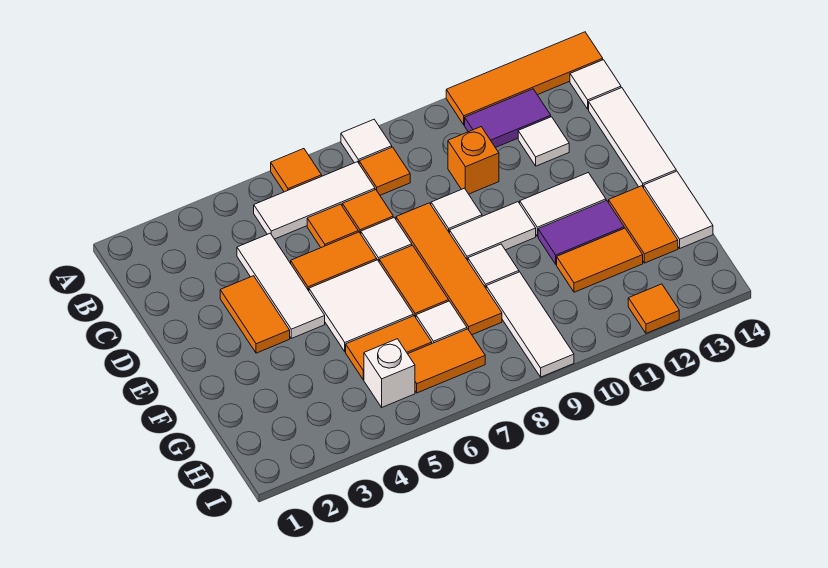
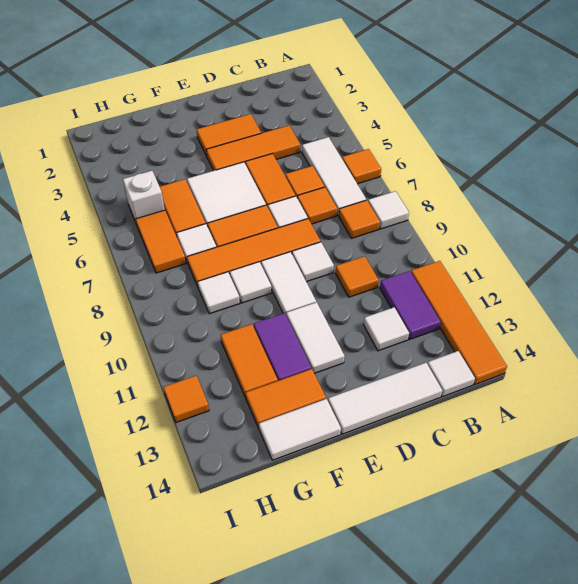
white tile C4:E4 level 1 -> orange tile C4:E4 level 1
orange brick C10 level 1 -> orange tile C10 level 1
white tile G9:I9 level 1 -> white tile G9 level 1

